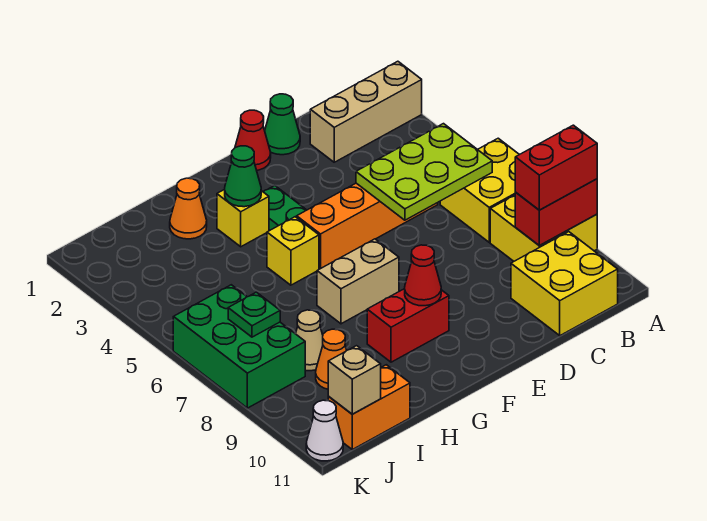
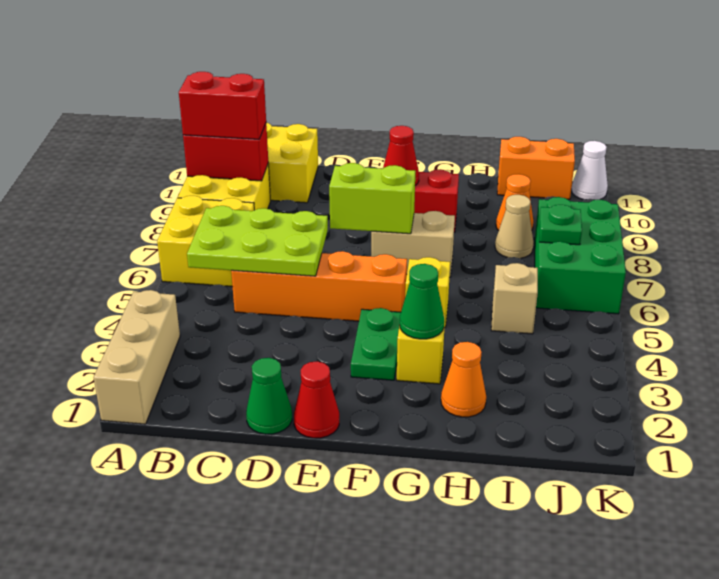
tan brick A2:C2 level 1 -> tan brick A1:A3 level 1
none -> lime brick E7:F7 level 2
tan brick J11 level 2 -> tan brick I5 level 1

